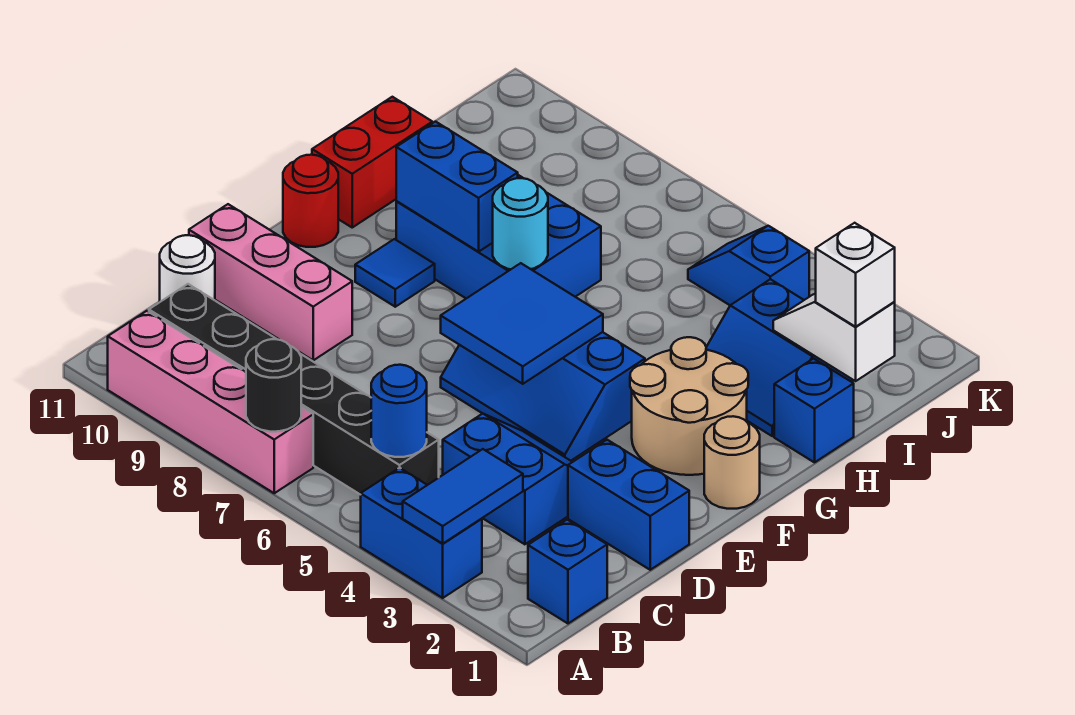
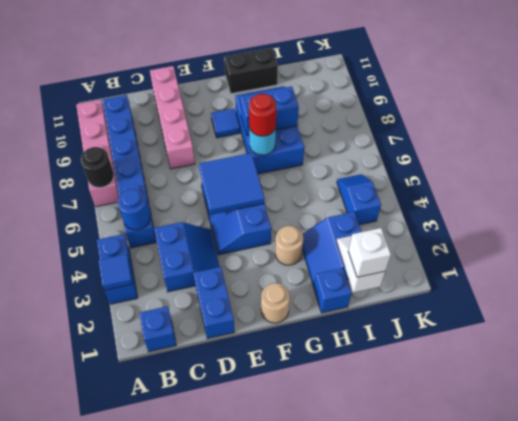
blue tile A3:B3 level 2 -> blue tile A3 level 2
black brick B5:B10 level 1 -> blue brick B5:B10 level 1
white round brick C11 level 1 -> none
pink brick D9:D11 level 1 -> pink brick D8:D11 level 1
tan round brick F2:G3 level 1 -> tan round brick G3 level 1
red round brick F11 level 1 -> red round brick G7 level 3
blue brick G8:G9 level 2 -> blue brick G8:H8 level 2
red brick G11:H11 level 1 -> black brick G11:H11 level 1

